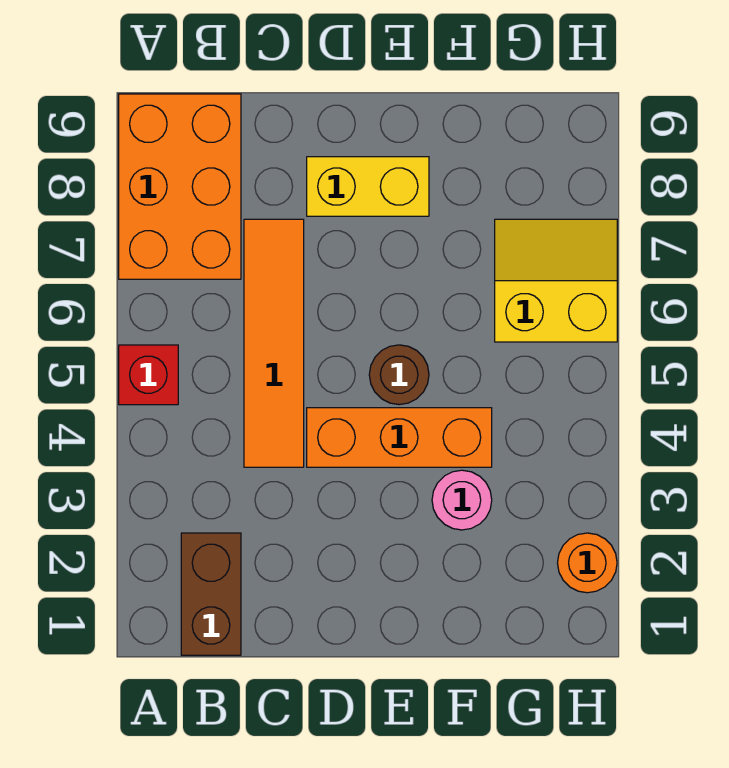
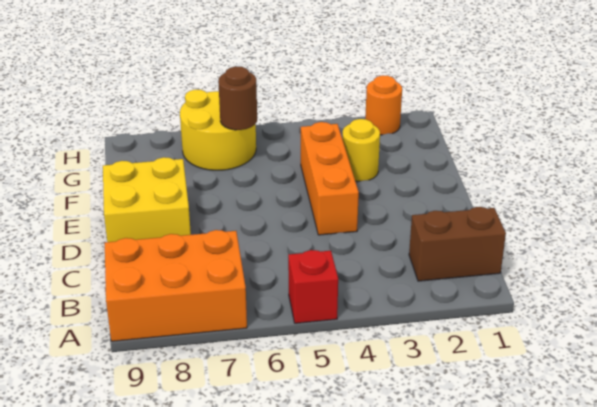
orange tile C4:C7 level 1 -> none
yellow brick D8:E8 level 1 -> yellow brick D8:E9 level 1
brown round brick E5 level 1 -> brown round brick G6 level 2
pink round brick F3 level 1 -> yellow round brick F3 level 1
yellow slope G6:H7 level 1 top 6 -> yellow round brick G6:H7 level 1

